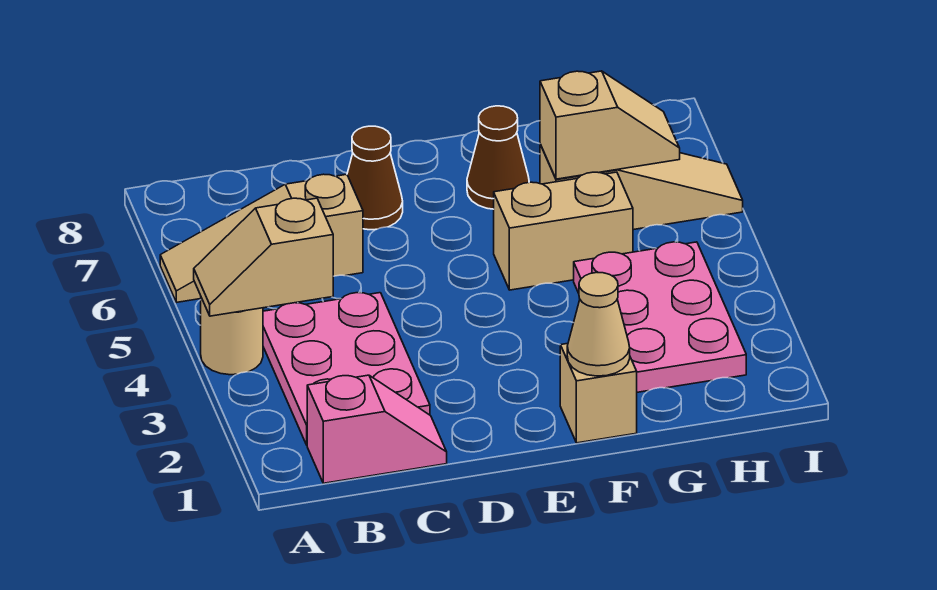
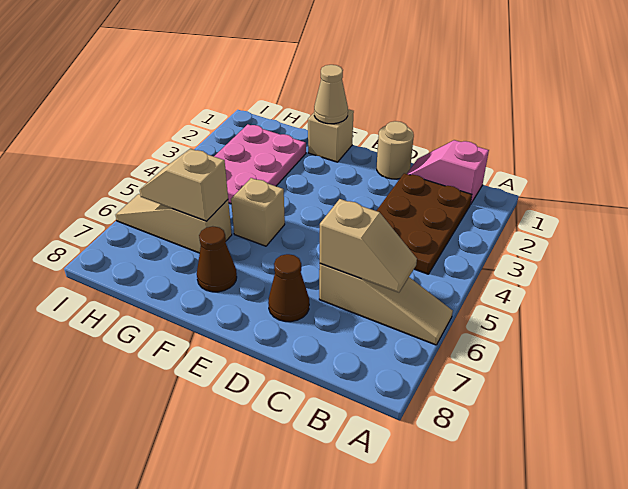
tan round brick A4 level 1 -> tan round brick D1 level 1
tan slope A4:B4 level 2 top B -> tan slope B6:C6 level 2 top C
pink plate B2:C4 level 1 -> brown plate B2:C4 level 1
tan brick F5:G5 level 1 -> tan brick F5 level 1

